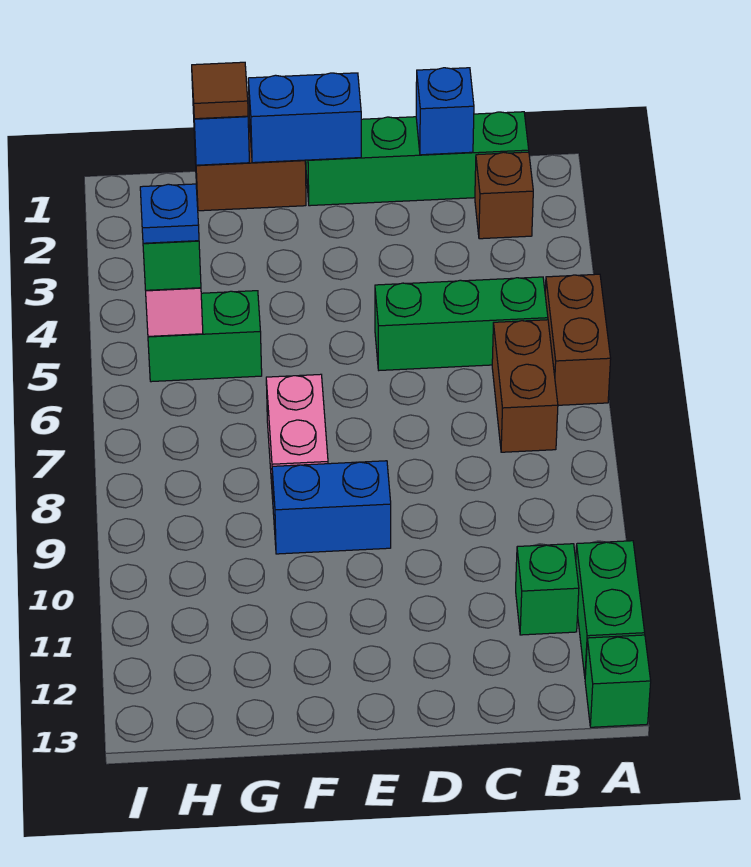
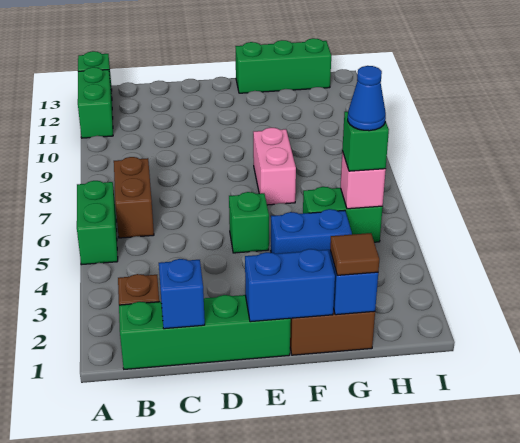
brown brick A5:A6 level 1 -> green brick A5:A6 level 1
green brick B5:D5 level 1 -> green brick F13:H13 level 1
green brick B11 level 1 -> green brick E5 level 1
blue brick E9:F9 level 1 -> blue brick F4:G4 level 1
blue plate H5 level 4 -> blue cone H5 level 4

